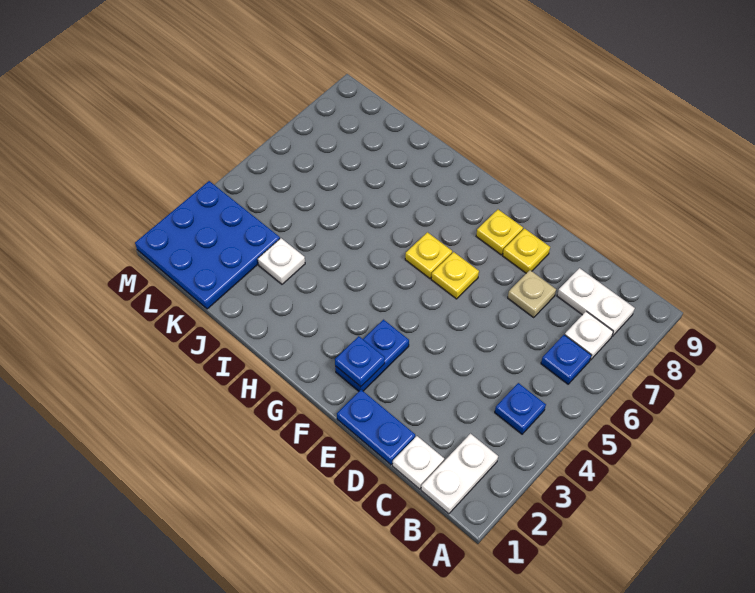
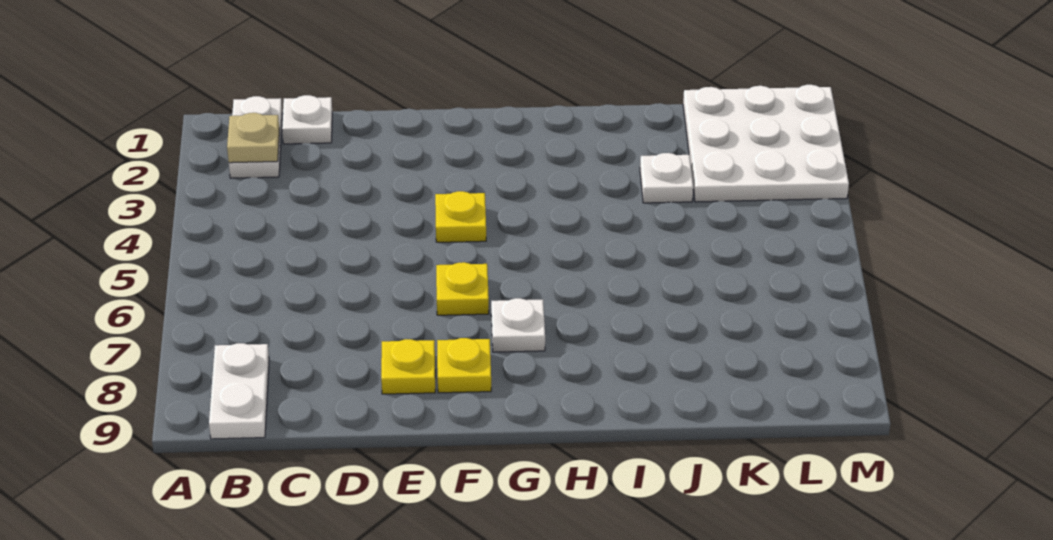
blue plate B4 level 1 -> none
blue plate B6 level 1 -> none
white plate B7 level 1 -> white plate G7 level 1
white plate B8:C8 level 1 -> white plate B8:B9 level 1
blue plate D1:E1 level 1 -> none
tan plate D7 level 1 -> tan plate B2 level 2
blue plate F2:F3 level 1 -> none
blue plate F2 level 2 -> none
yellow plate G6 level 1 -> yellow plate F4 level 1
blue plate K1:M3 level 1 -> white plate K1:M3 level 1

